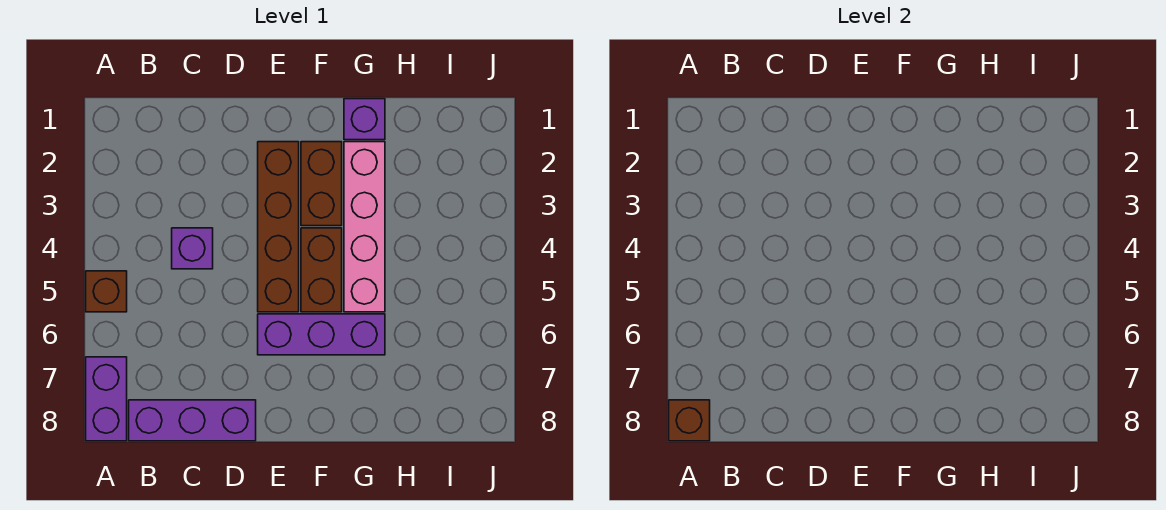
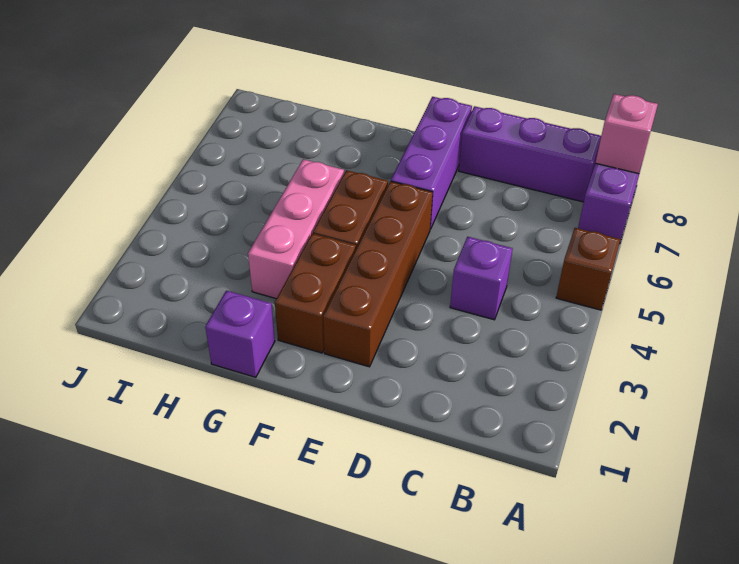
brown brick A8 level 2 -> pink brick A8 level 2
purple brick E6:G6 level 1 -> purple brick E6:E8 level 1
pink brick G2:G5 level 1 -> pink brick G3:G5 level 1

